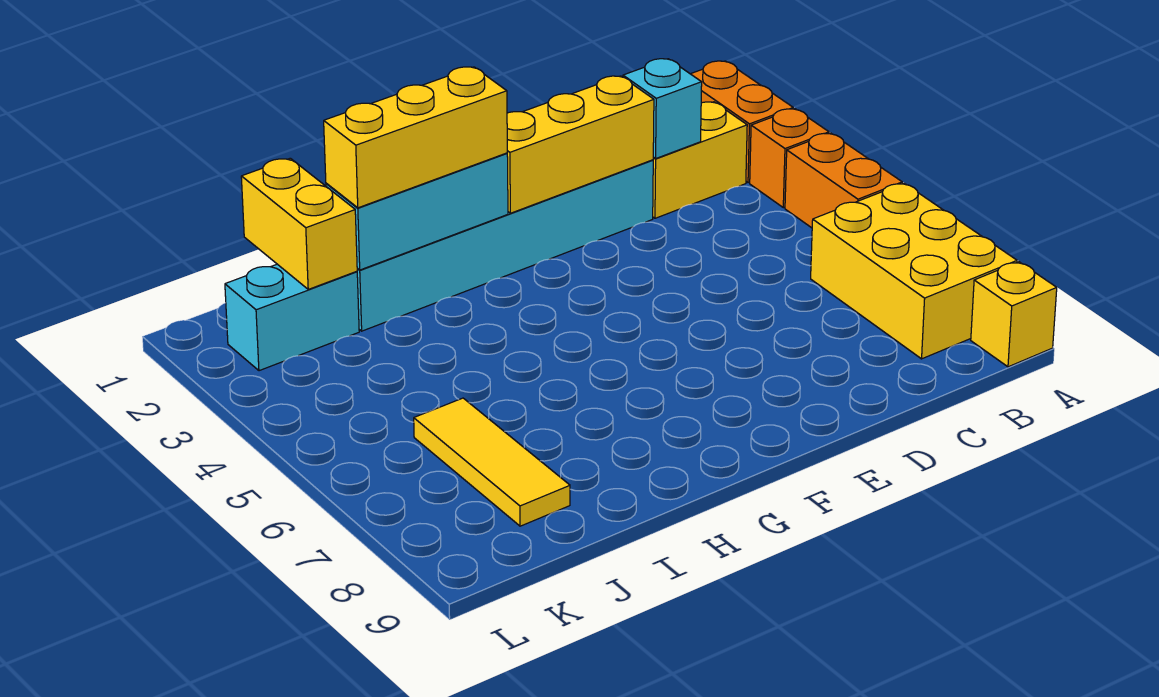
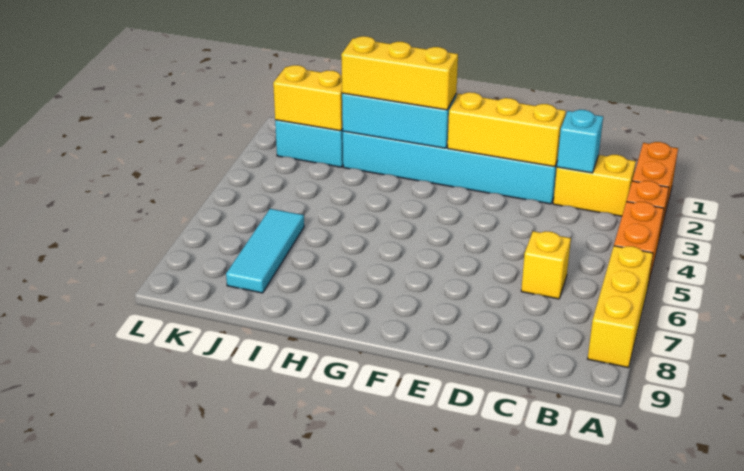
yellow brick A6:B8 level 1 -> yellow brick A6:A8 level 1
yellow brick A9 level 1 -> yellow brick C6 level 1
yellow brick J1:J2 level 2 -> yellow brick J2:K2 level 2
yellow tile J6:J8 level 1 -> cyan tile J6:J8 level 1

